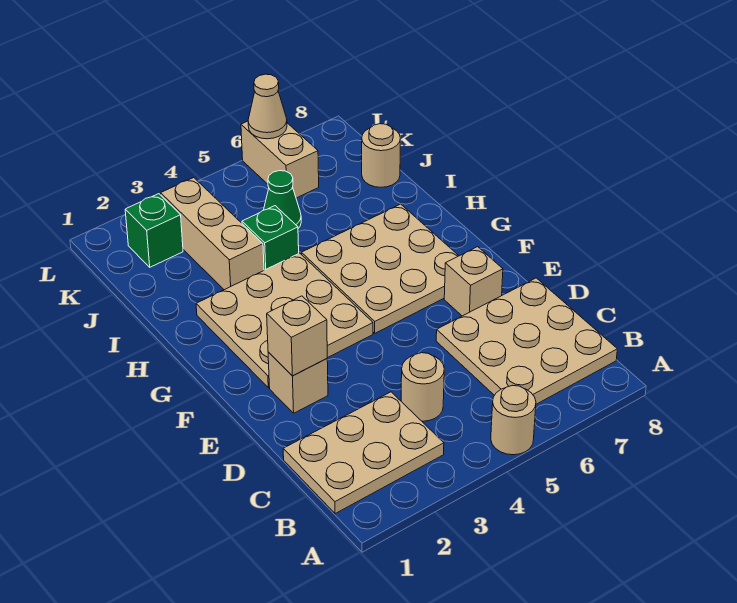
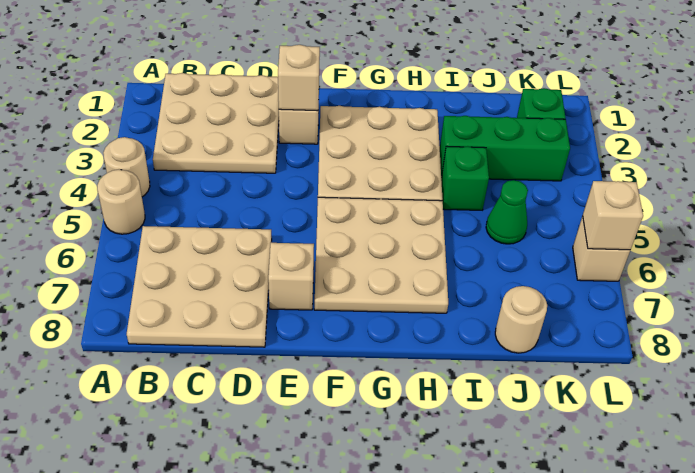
tan plate B1:C3 level 1 -> tan plate B1:D3 level 1
tan round brick C4 level 1 -> tan round brick A4 level 1
tan brick I3:K3 level 1 -> green brick I3:K3 level 1
tan brick K6:L6 level 1 -> tan brick L6 level 1
tan cone L6 level 2 -> tan brick L6 level 2

